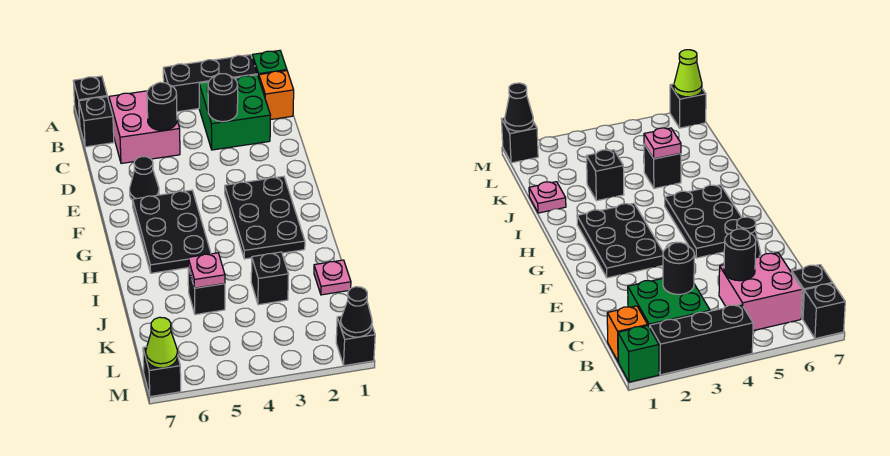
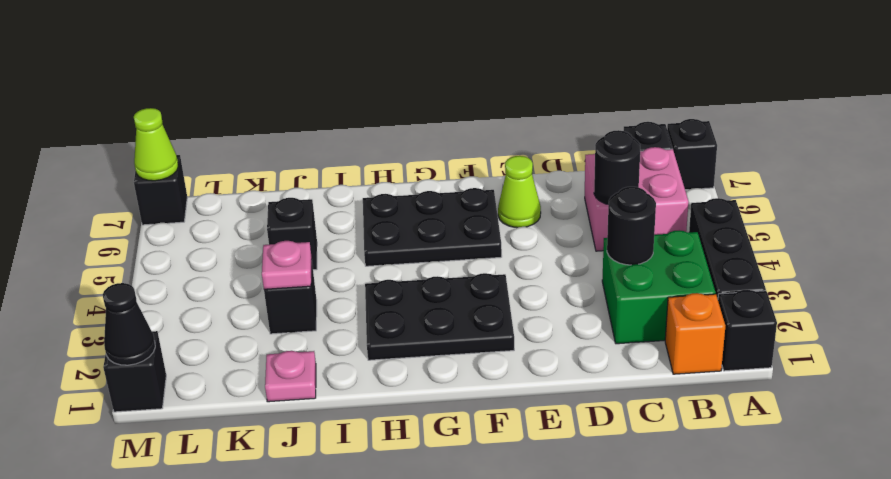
green brick A1 level 1 -> black brick A1 level 1
black cone E6 level 1 -> lime cone E6 level 1
pink plate J5 level 2 -> pink plate J3 level 2

